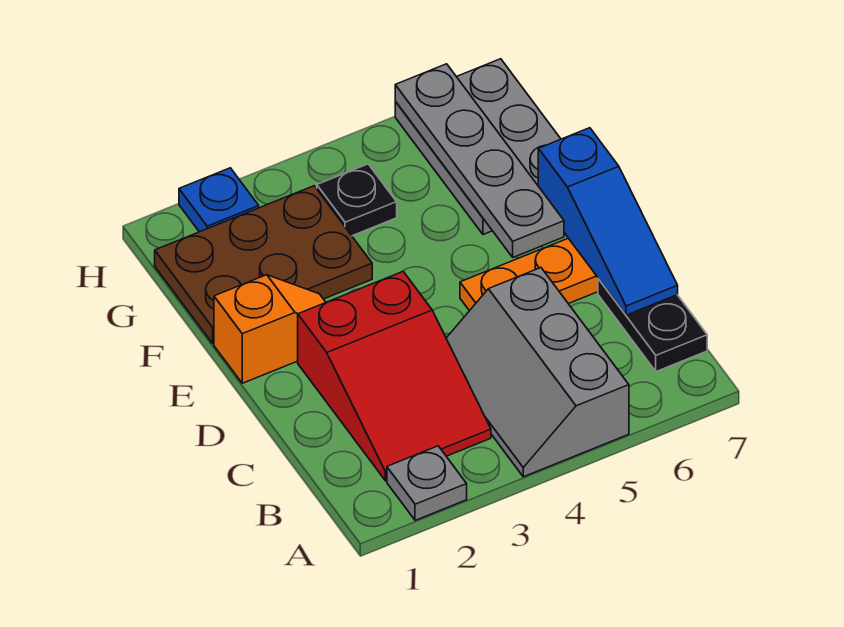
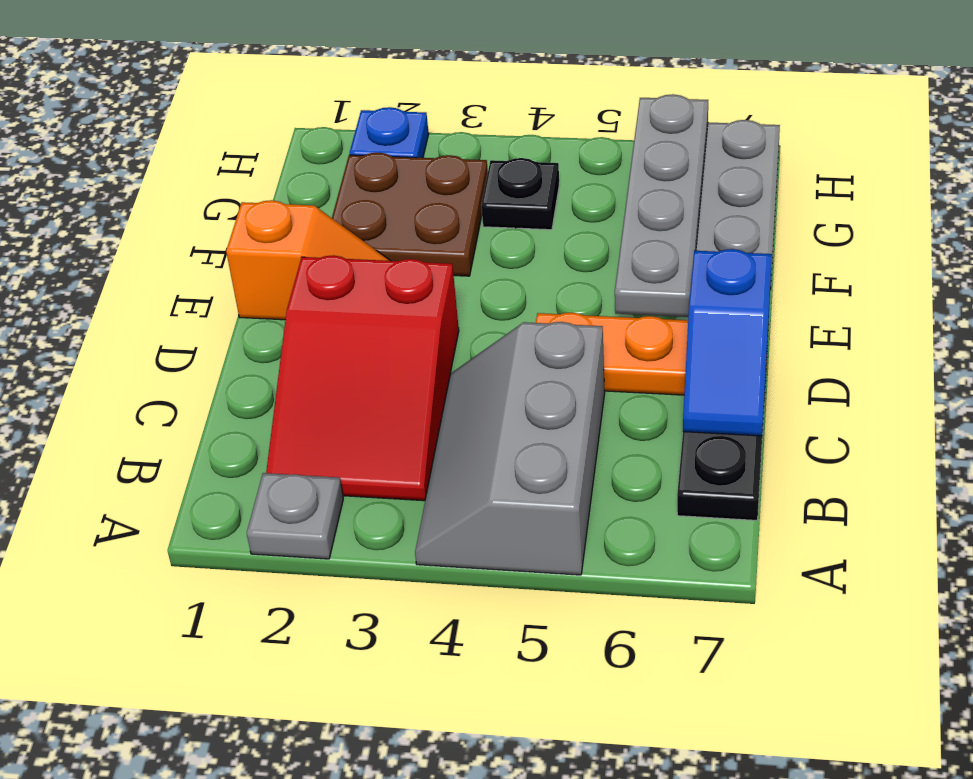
blue slope C7:E7 level 2 top E -> blue slope C7:D7 level 2 top D
brown plate F1:G3 level 1 -> brown plate F2:G3 level 1

